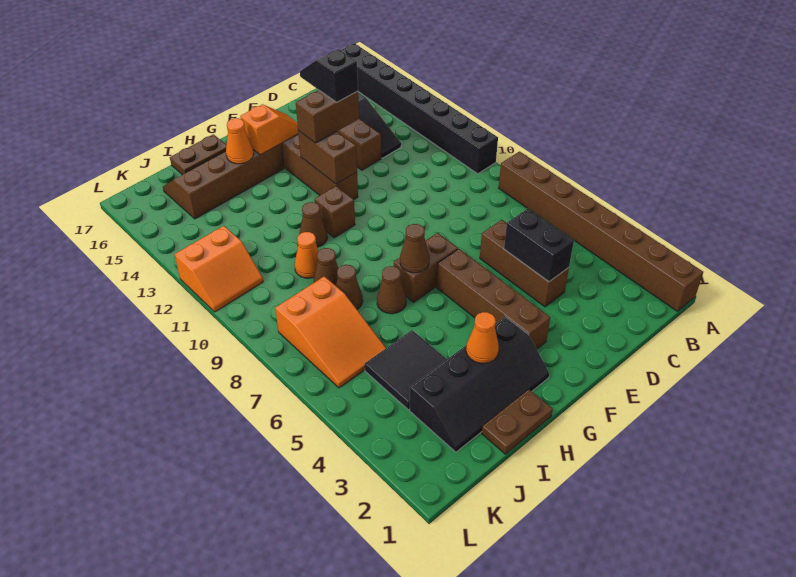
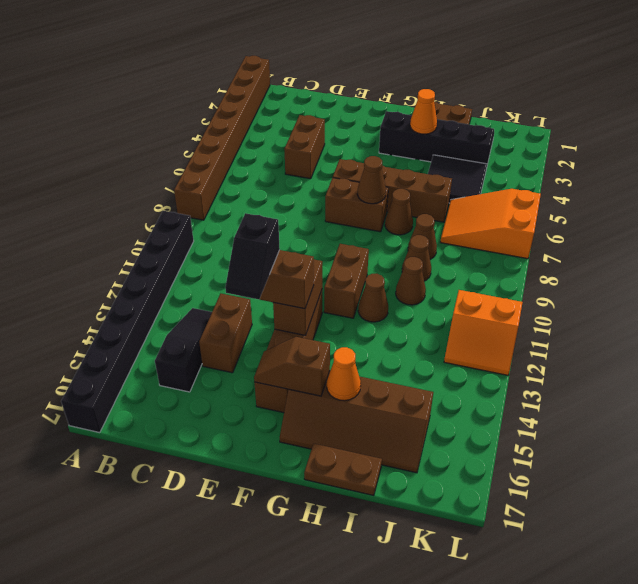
brown brick D4:D6 level 1 -> brown brick D4:D5 level 1
black brick D4:D5 level 2 -> none
brown brick F3:F6 level 1 -> brown brick F6:I6 level 1
orange slope F15:G15 level 2 top G -> brown slope F15:G15 level 2 top G
brown brick G11 level 1 -> brown brick G10:G11 level 1
orange cone I10 level 1 -> brown cone I10 level 1
orange slope J6:K8 level 1 top 8 -> orange slope J6:L7 level 1 top L
orange slope K11:L12 level 1 top 12 -> orange slope K11:L12 level 1 top 11

